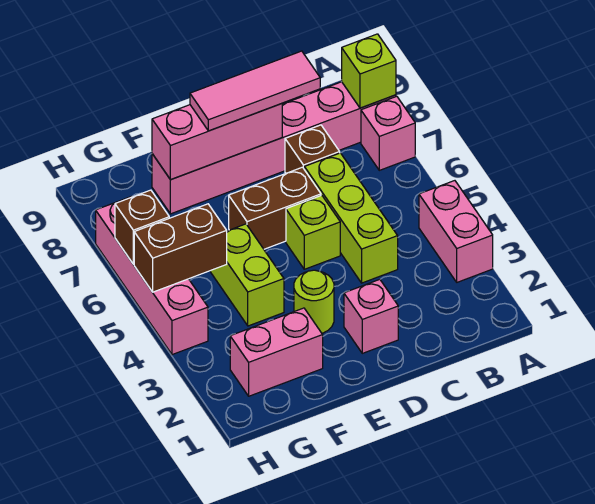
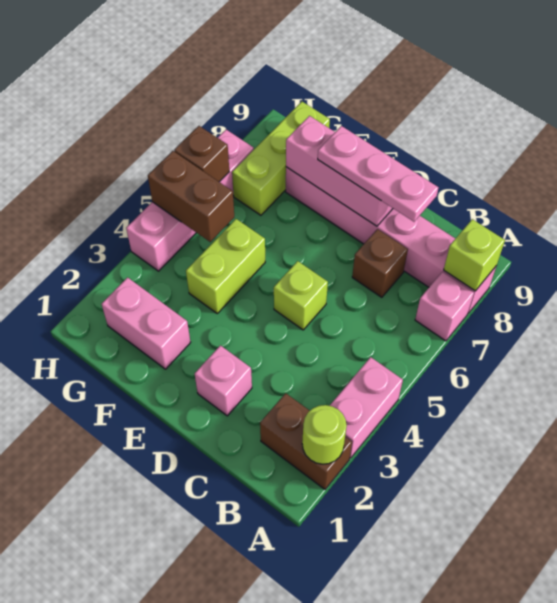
lime brick C4:C6 level 1 -> lime brick G7:G9 level 1
pink tile C8:E8 level 3 -> pink plate C8:E8 level 3
brown brick D6:E6 level 1 -> brown brick A2:B2 level 1
lime round brick E3 level 1 -> lime round brick A2 level 2

